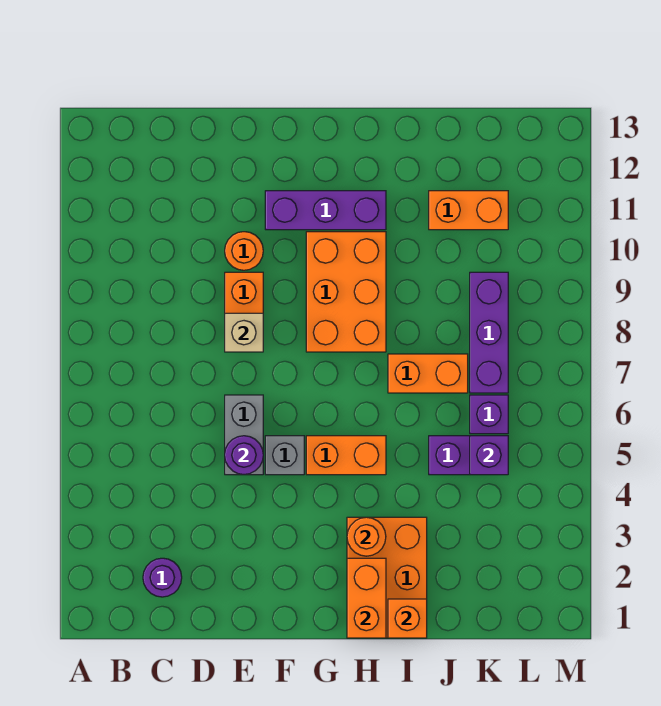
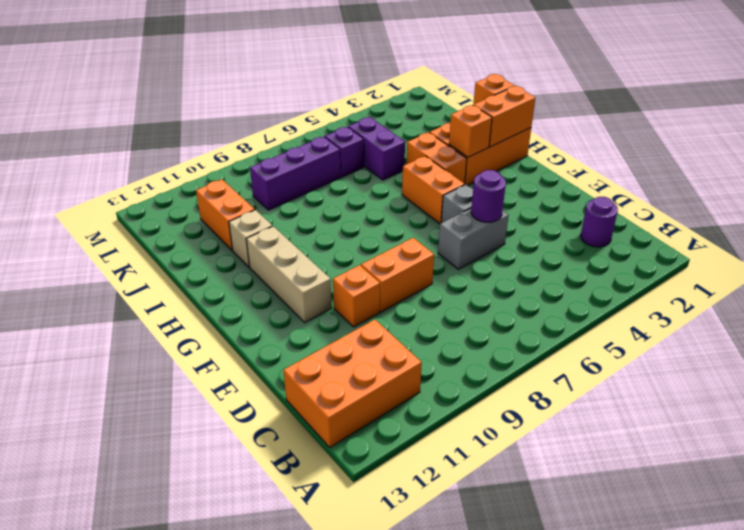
tan brick E8 level 2 -> tan brick I11 level 1
orange round brick E10 level 1 -> orange brick E10 level 1
purple brick F11:H11 level 1 -> tan brick F11:H11 level 1
orange brick G8:H10 level 1 -> orange brick B11:C13 level 1
orange round brick H3 level 2 -> orange brick H3 level 2
orange brick I7:J7 level 1 -> orange brick H4:I4 level 1
purple brick K5 level 2 -> none

